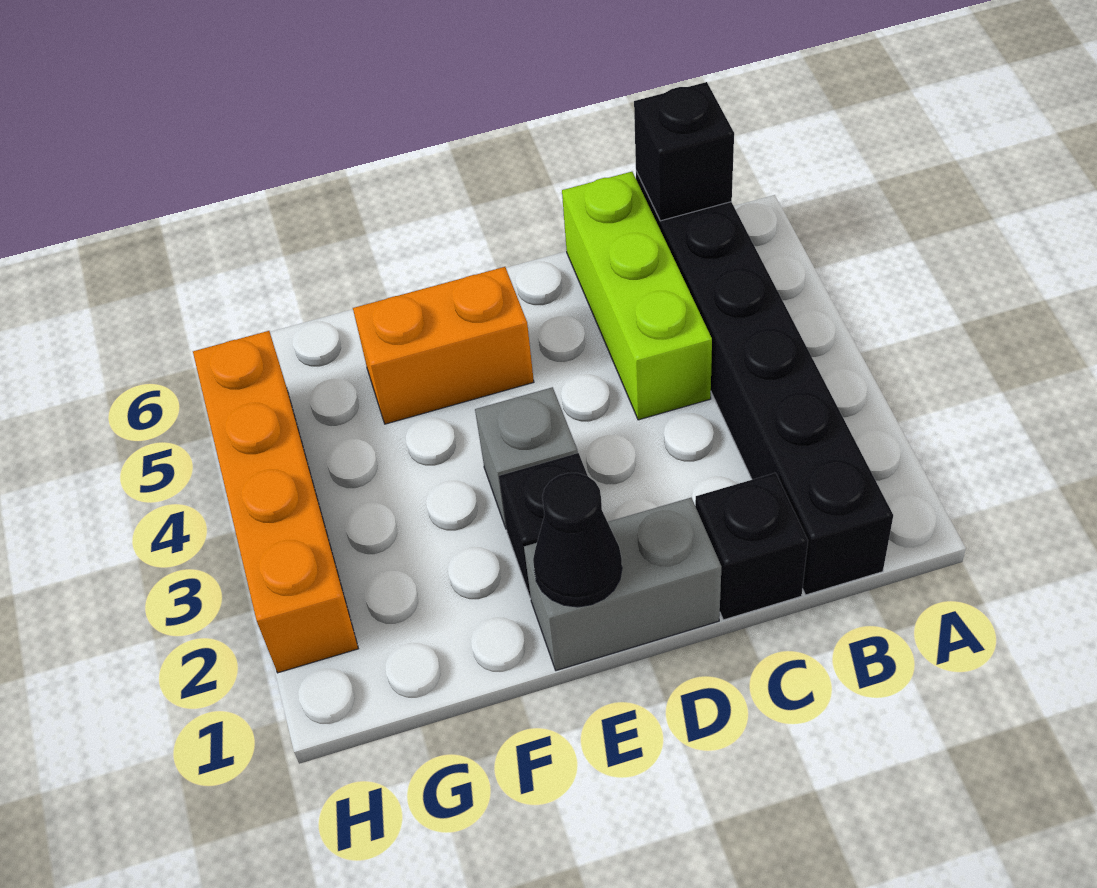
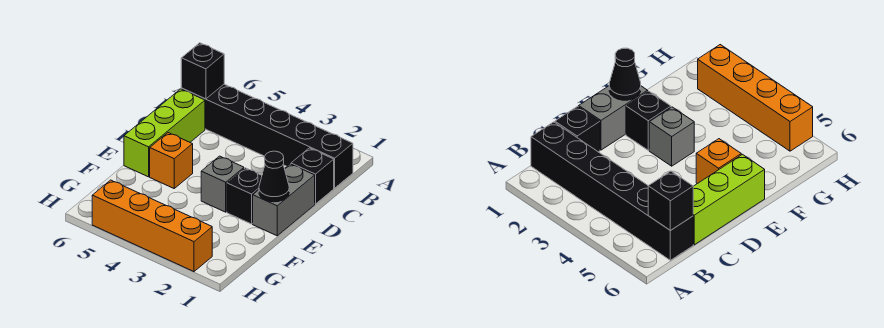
lime brick C4:C6 level 1 -> lime brick C6:E6 level 1
orange brick E5:F5 level 1 -> orange brick E5 level 1

